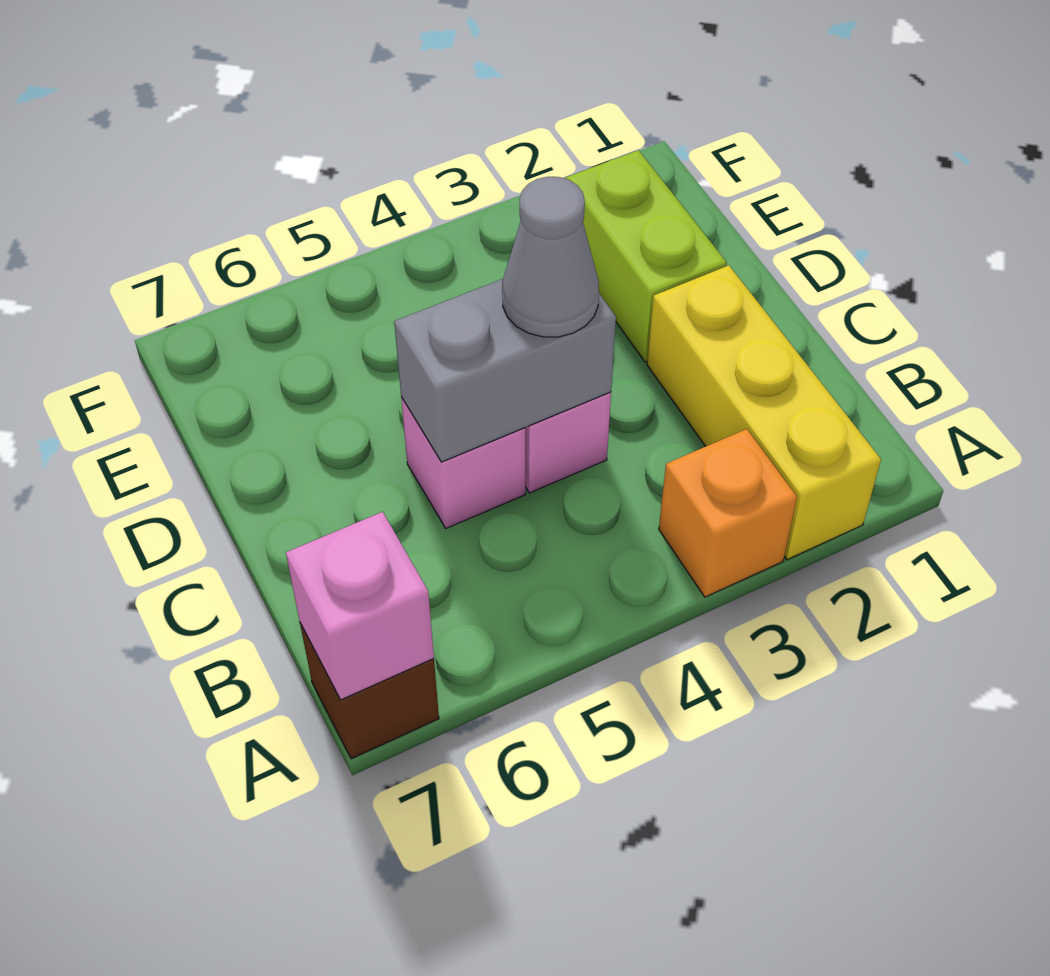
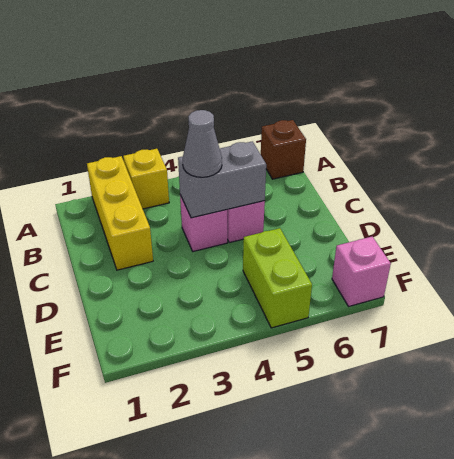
orange brick A3 level 1 -> yellow brick A3 level 1
pink brick A7 level 2 -> pink brick F7 level 1
lime brick D2:E2 level 1 -> lime brick E5:F5 level 1

